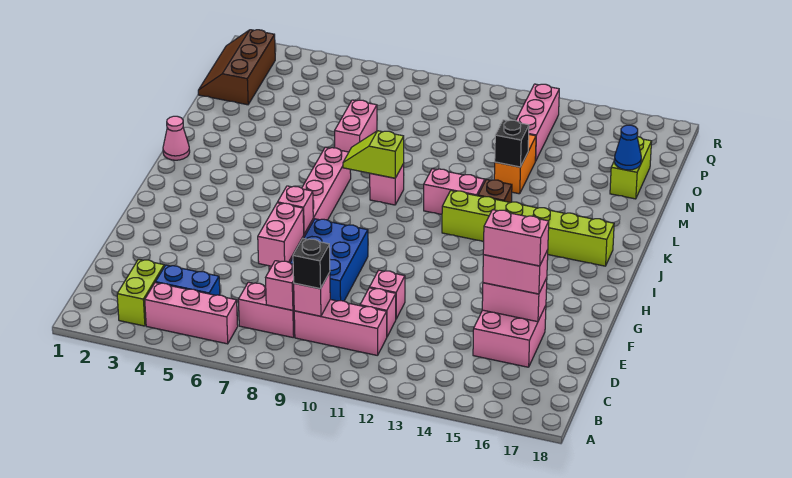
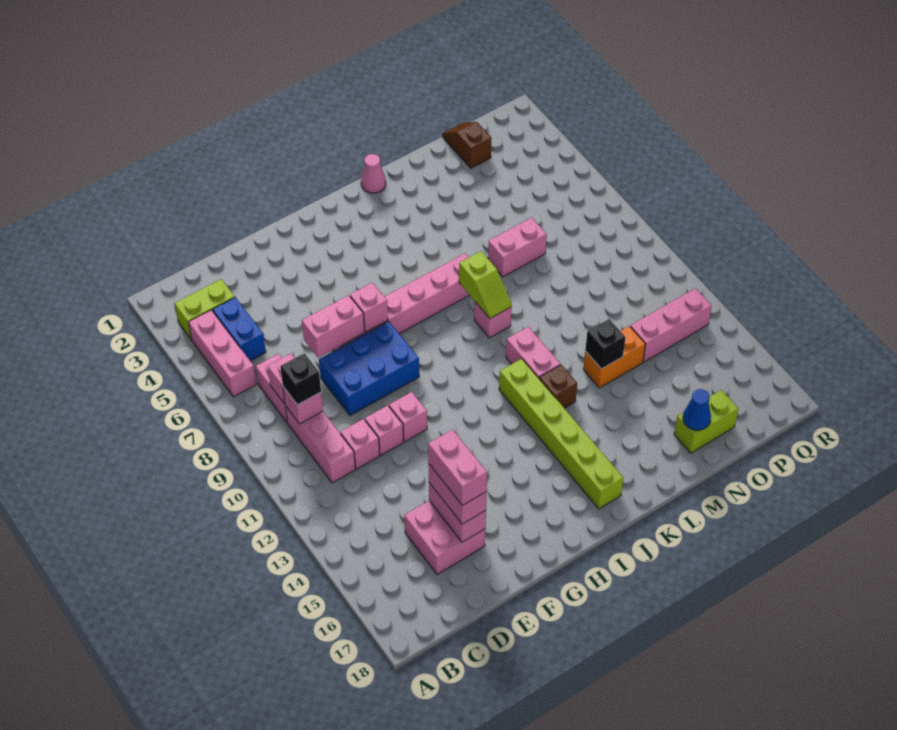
none -> pink brick F11 level 1
lime slope K8:K9 level 2 top 9 -> lime slope K8:K9 level 2 top 8
brown slope O1:Q2 level 1 top 2 -> brown slope O1:O2 level 1 top 2

